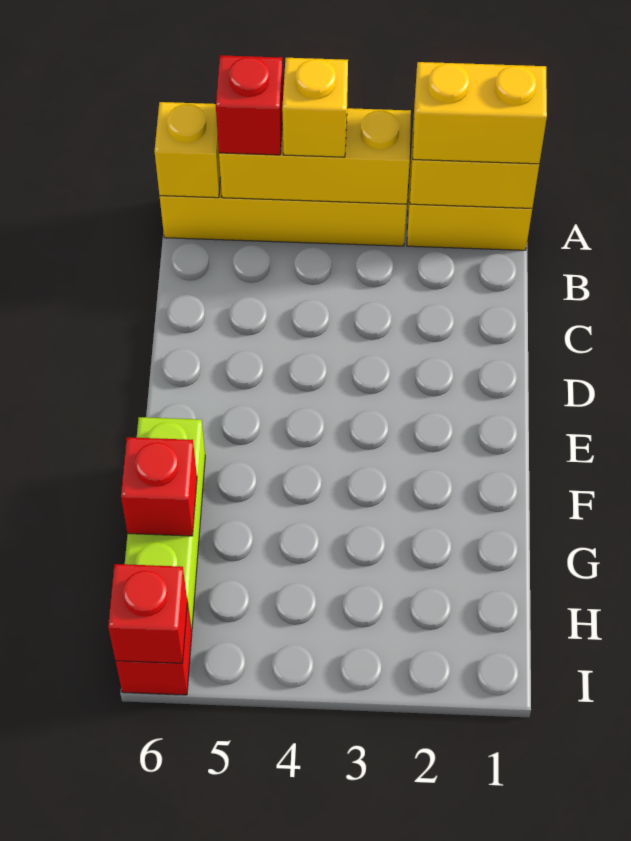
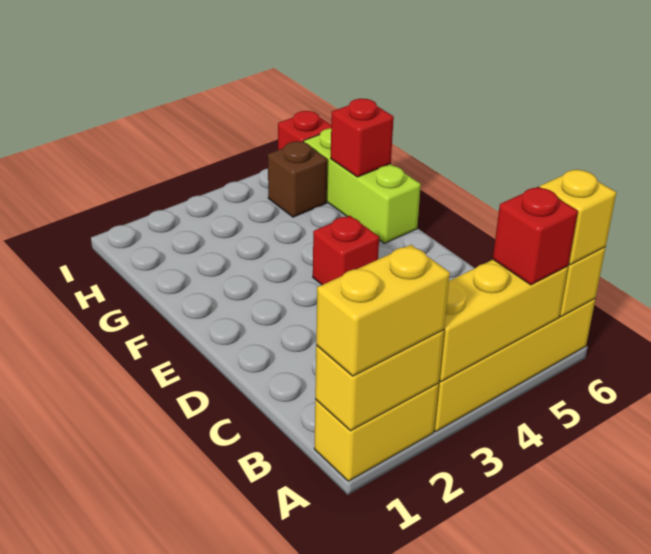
yellow brick A4 level 3 -> yellow brick A6 level 3
none -> brown brick H5 level 1
red brick I6 level 2 -> red brick E4 level 1

